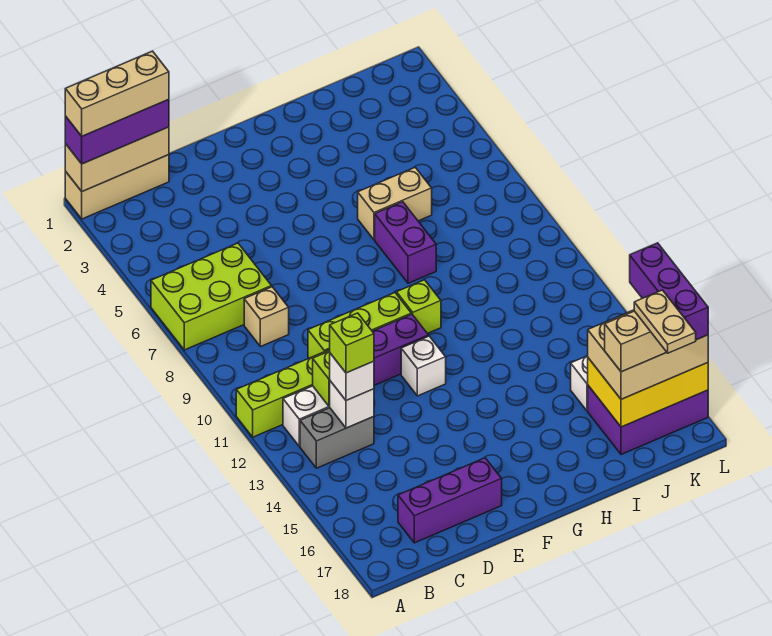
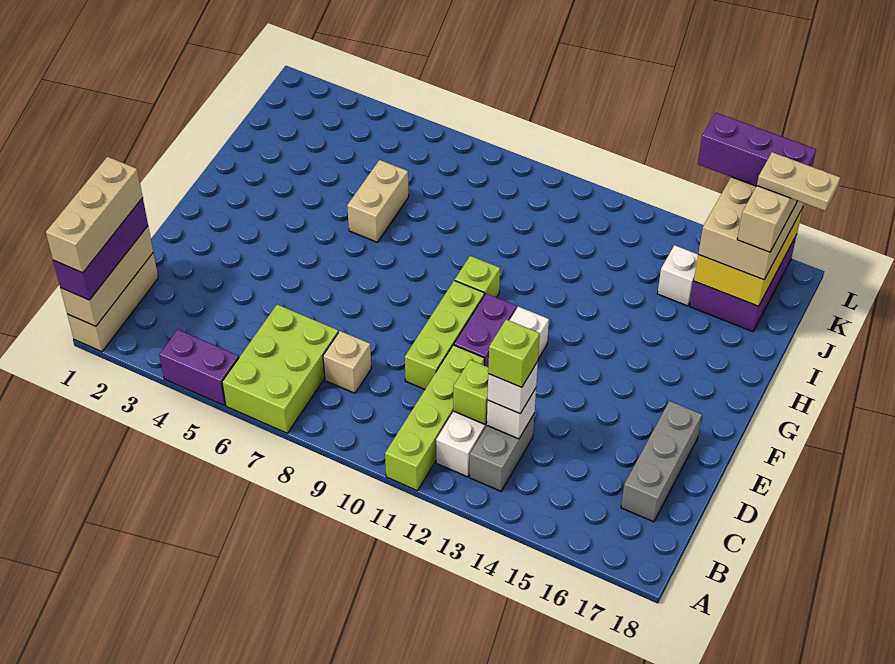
purple brick C17:E17 level 1 -> grey brick C17:E17 level 1
purple brick H7:H8 level 1 -> purple brick A4:A5 level 1

